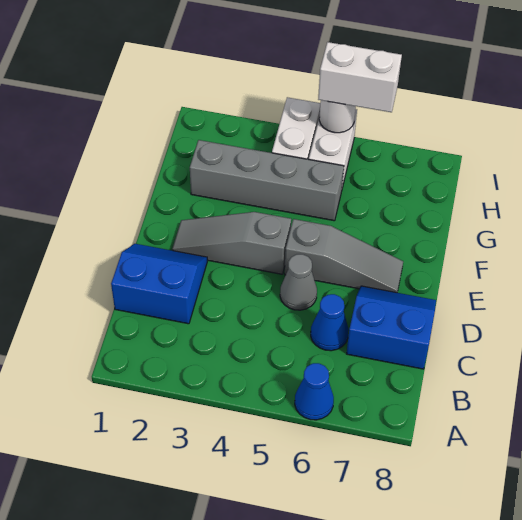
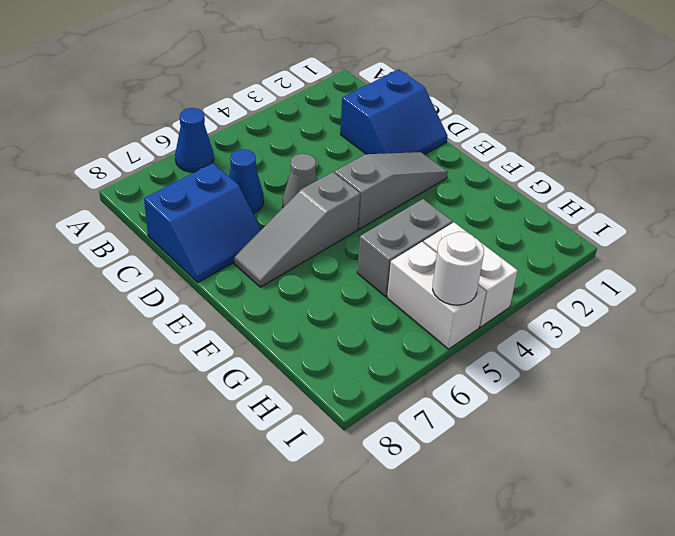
grey brick G2:G5 level 1 -> grey brick G4:G5 level 1
white brick I5:I6 level 3 -> none

